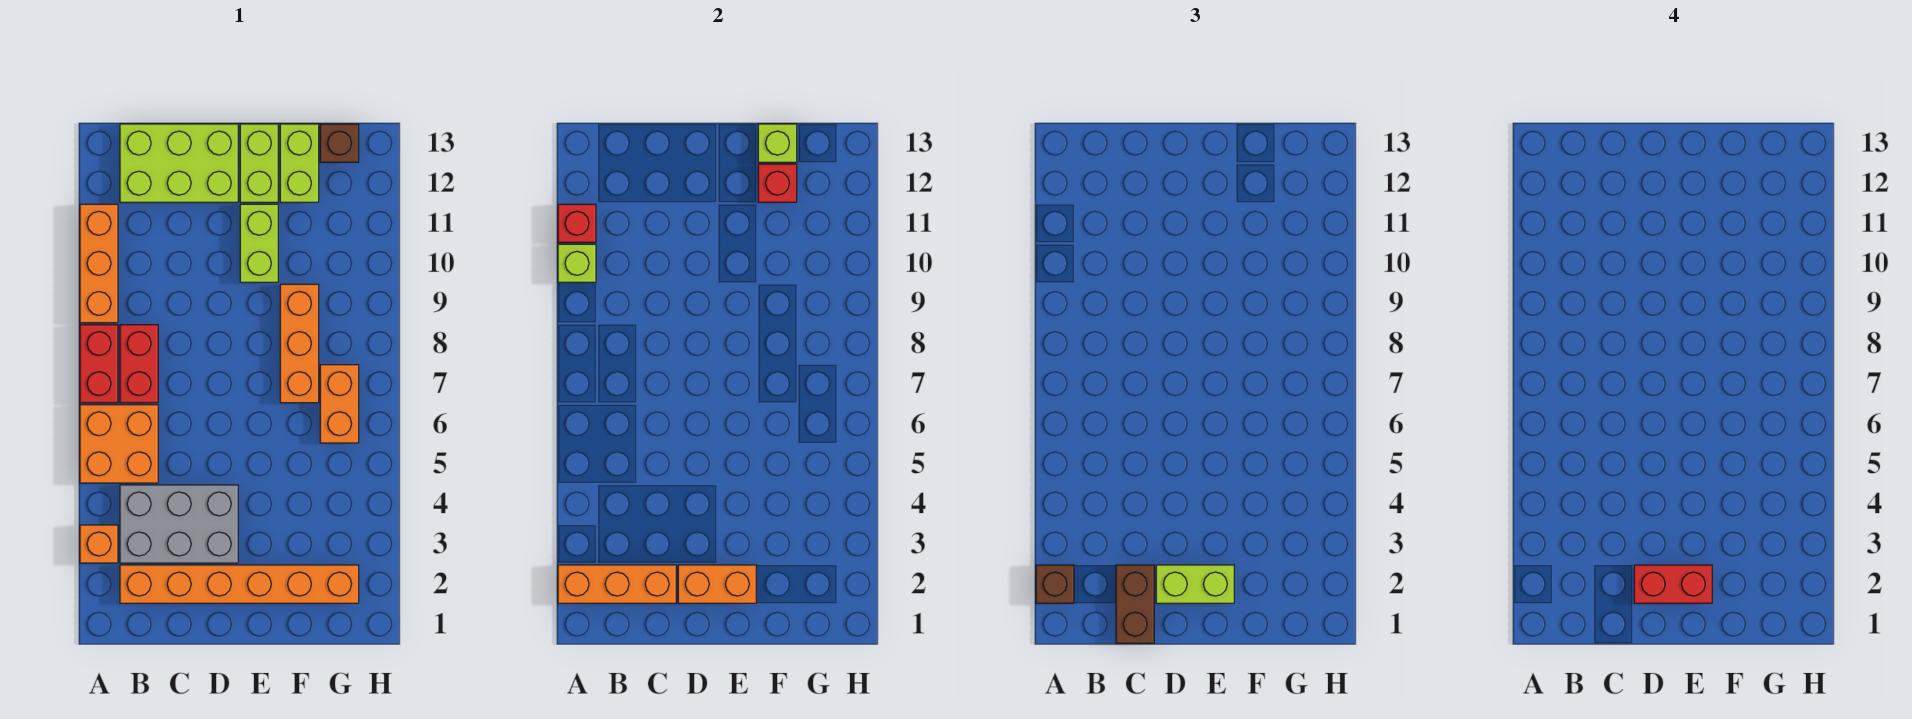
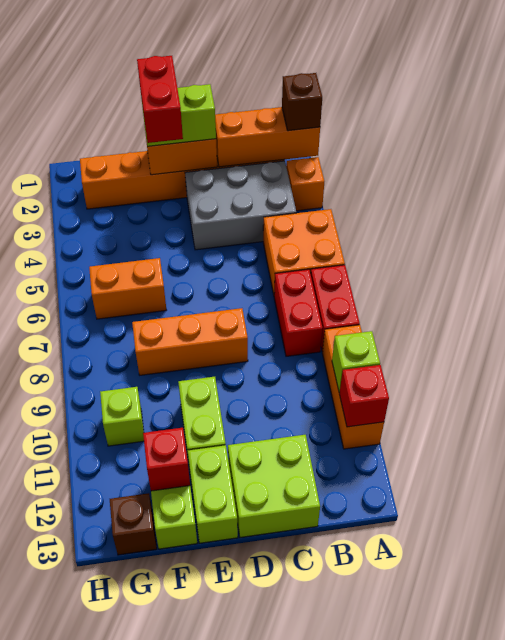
lime brick B12:D13 level 1 -> lime brick C12:D13 level 1
brown brick C1:C2 level 3 -> none
red brick D2:E2 level 4 -> red brick E2:E3 level 4
orange brick F7:F9 level 1 -> orange brick D8:F8 level 1
lime brick F13 level 2 -> lime brick G10 level 1
orange brick G6:G7 level 1 -> orange brick F6:G6 level 1

